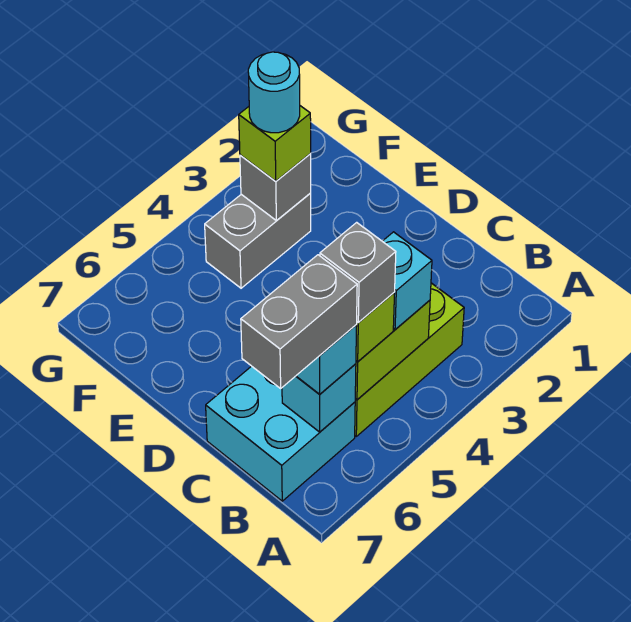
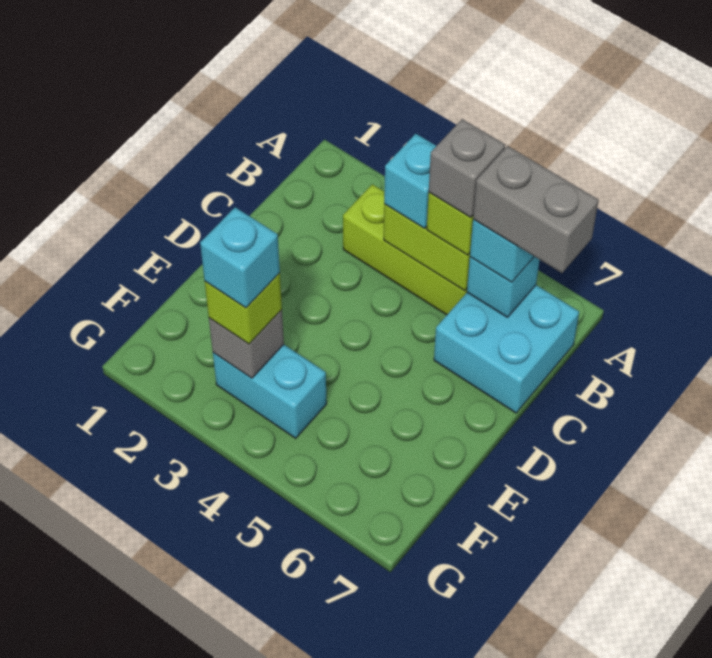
grey brick F3:F4 level 1 -> cyan brick F3:F4 level 1
cyan round brick F3 level 4 -> cyan brick F3 level 4

